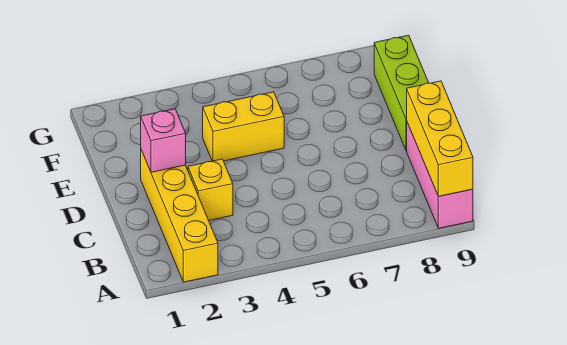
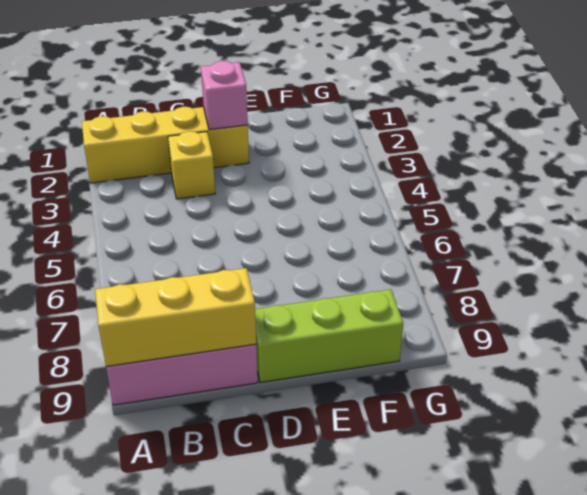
yellow brick E4:E5 level 1 -> none

